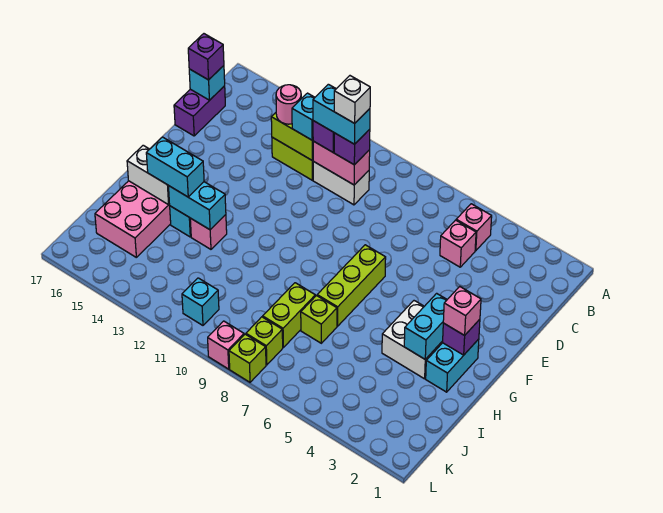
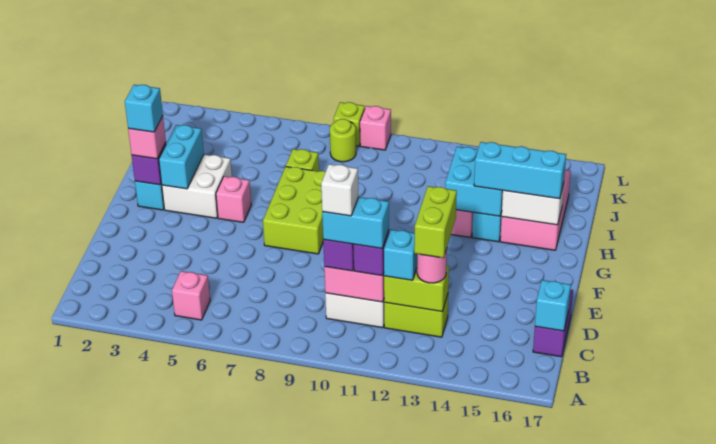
pink brick C5 level 1 -> pink brick G5 level 1
purple brick C17 level 3 -> none
lime brick F7:H7 level 1 -> lime brick F7:H8 level 1
cyan brick H13:H14 level 2 -> cyan brick H13:I14 level 2
cyan brick H14:H15 level 3 -> cyan brick H14:H16 level 3
lime brick I8:J8 level 1 -> lime brick C13:D13 level 4
lime brick K8 level 1 -> lime round brick K8 level 1
cyan brick K11 level 1 -> cyan brick G2 level 4

